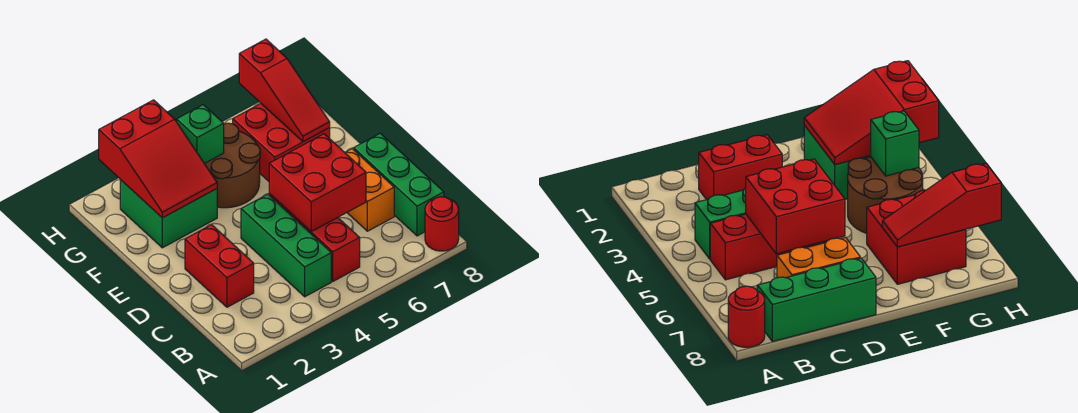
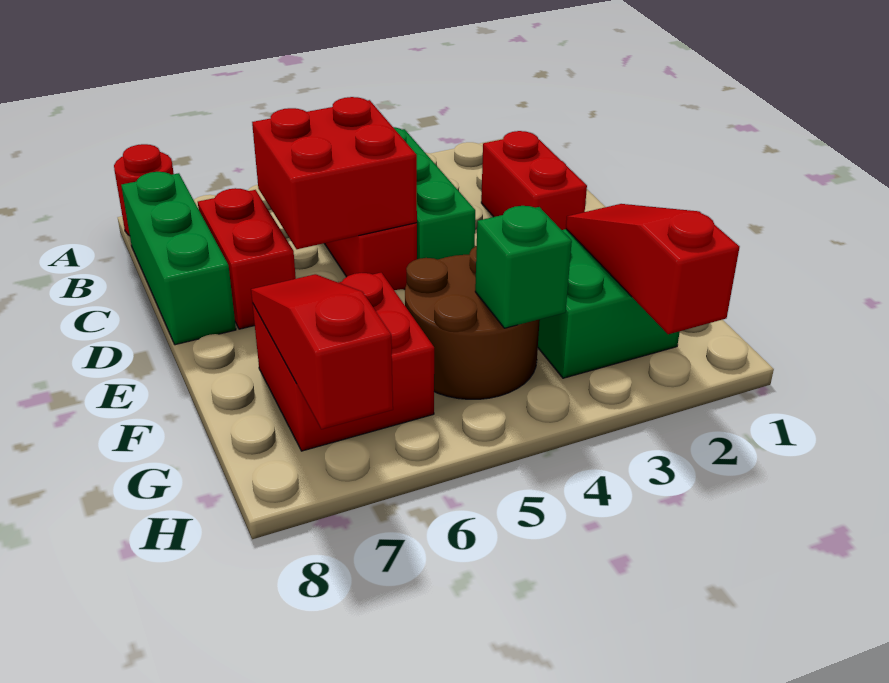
orange brick C7:D7 level 1 -> red brick C7:D7 level 1
red slope F2:H3 level 2 top H -> red slope F2:H2 level 2 top H

